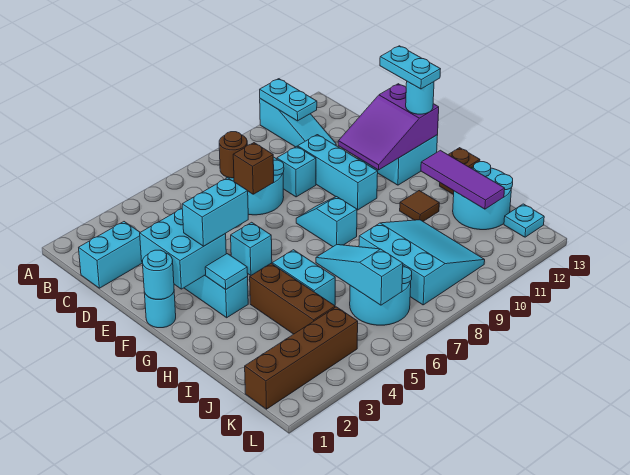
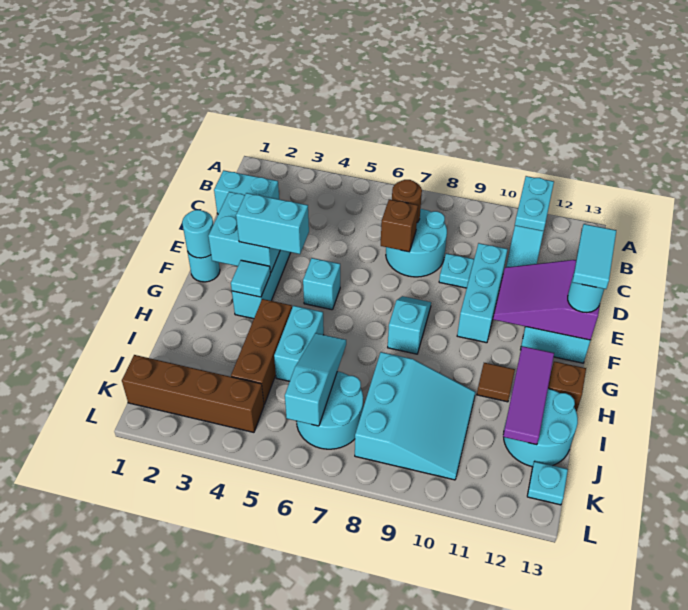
cyan brick D9 level 1 -> cyan plate D9 level 1
cyan plate E13:F13 level 4 -> cyan tile E13:F13 level 4

